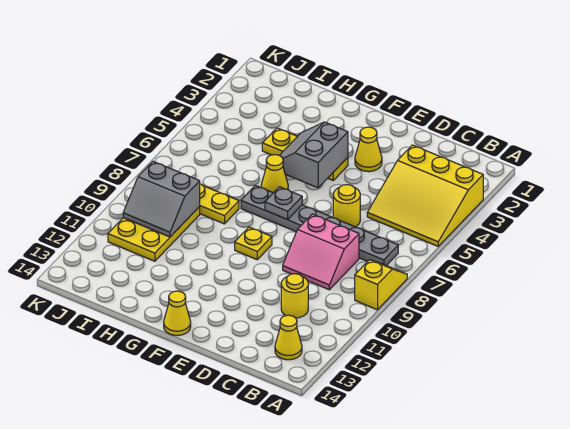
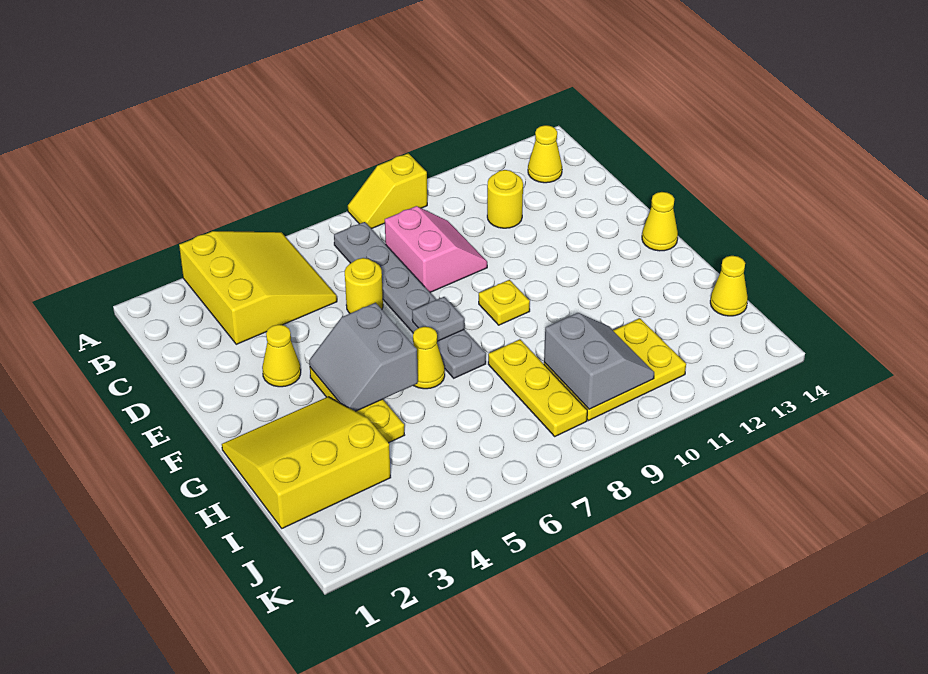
grey slope F4:G5 level 2 top F -> grey slope F4:G5 level 2 top 5
none -> yellow slope G1:I3 level 1 top I
none -> yellow cone I14 level 1

